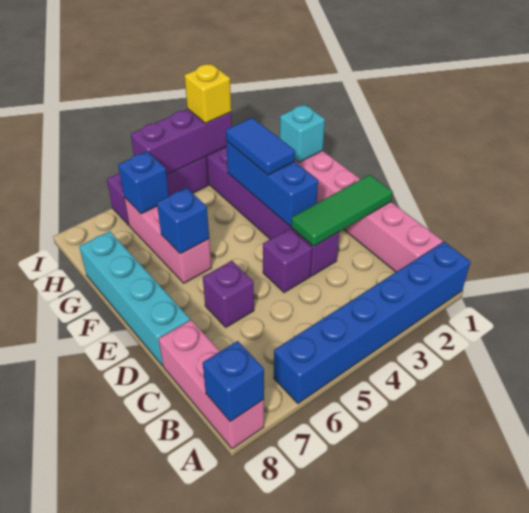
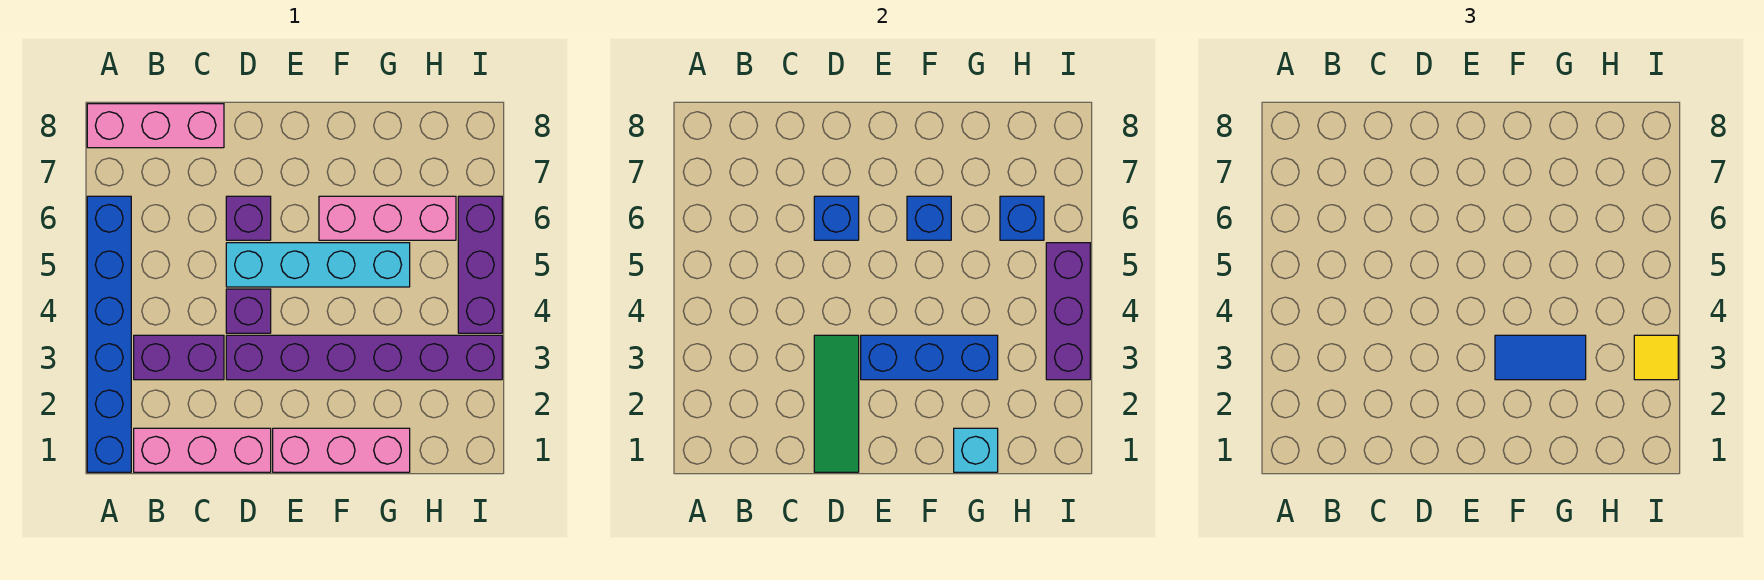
blue brick A8 level 2 -> blue brick D6 level 2
none -> purple brick B3:C3 level 1
cyan brick D8:G8 level 1 -> cyan brick D5:G5 level 1
yellow brick I3 level 3 -> yellow tile I3 level 3

